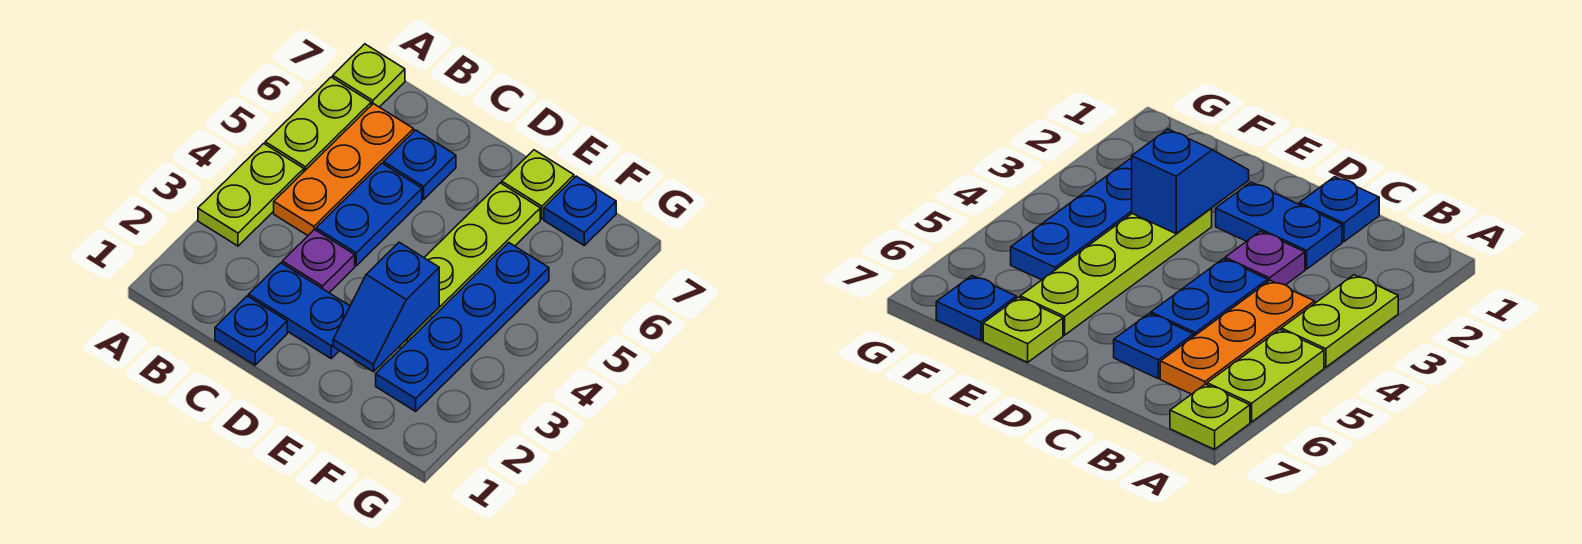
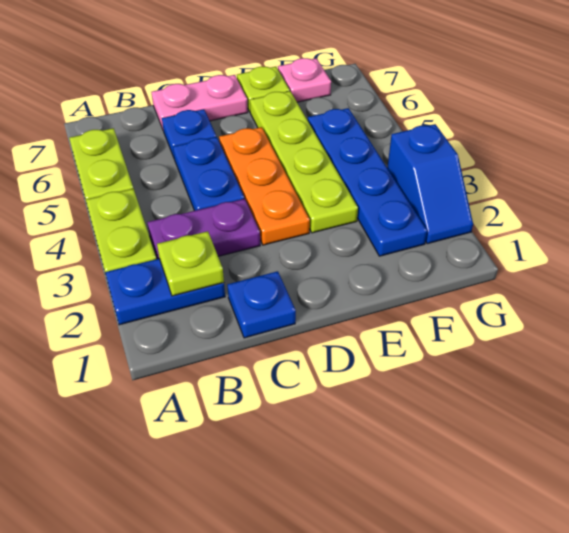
lime plate A7 level 1 -> lime plate B2 level 2
orange plate B4:B6 level 1 -> orange plate D3:D5 level 1
blue plate C2:D2 level 1 -> blue plate A2:B2 level 1
purple plate C3 level 1 -> purple plate B3:C3 level 1
none -> pink plate C7:D7 level 1
blue slope E2:E3 level 2 top 3 -> blue slope G2:G3 level 1 top 3
blue plate F7 level 1 -> pink plate F7 level 1

